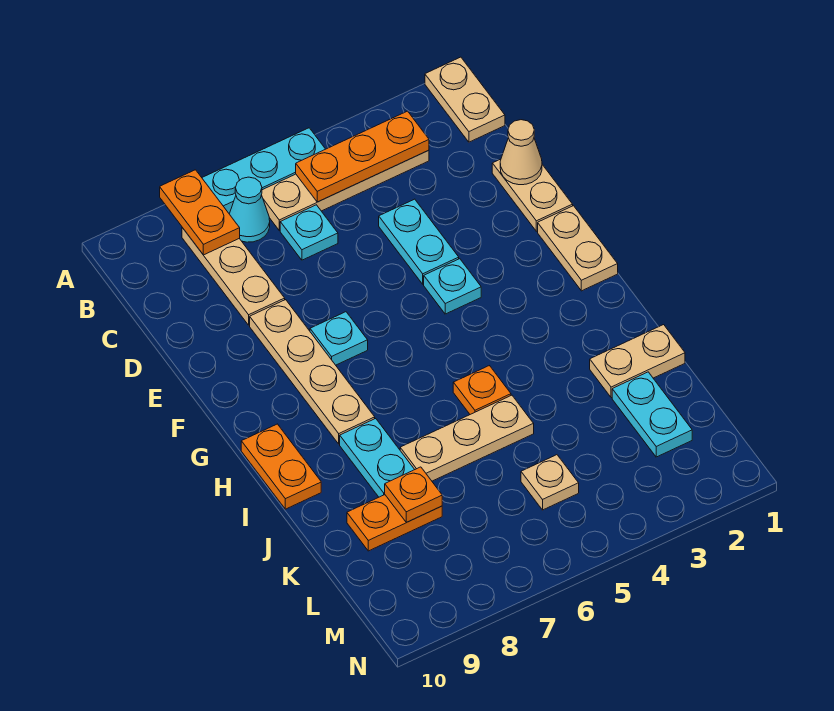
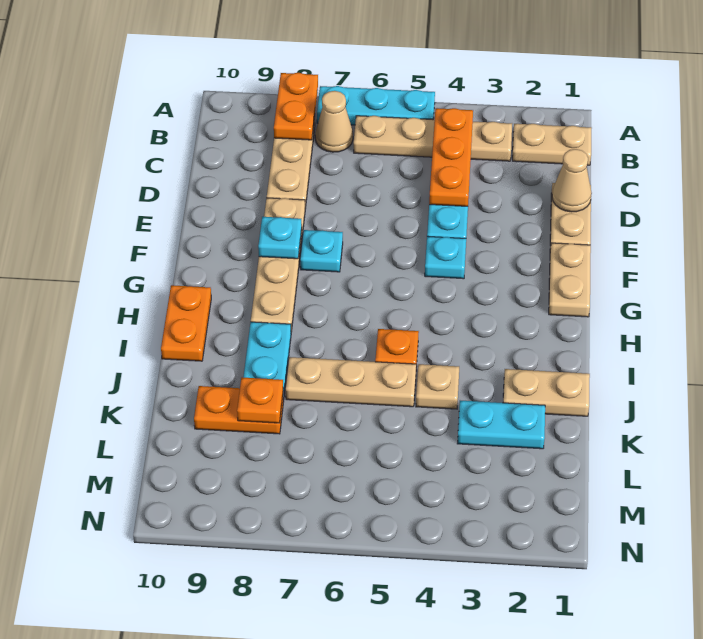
tan plate A1:B1 level 1 -> tan plate B1:B2 level 1
orange plate B3:B5 level 2 -> orange plate B4:D4 level 2
cyan cone B7 level 1 -> tan cone B7 level 1
cyan plate C6 level 1 -> cyan plate F8 level 2
cyan plate K2:L2 level 1 -> cyan plate K2:K3 level 1
tan plate L5 level 1 -> tan plate J4 level 1

